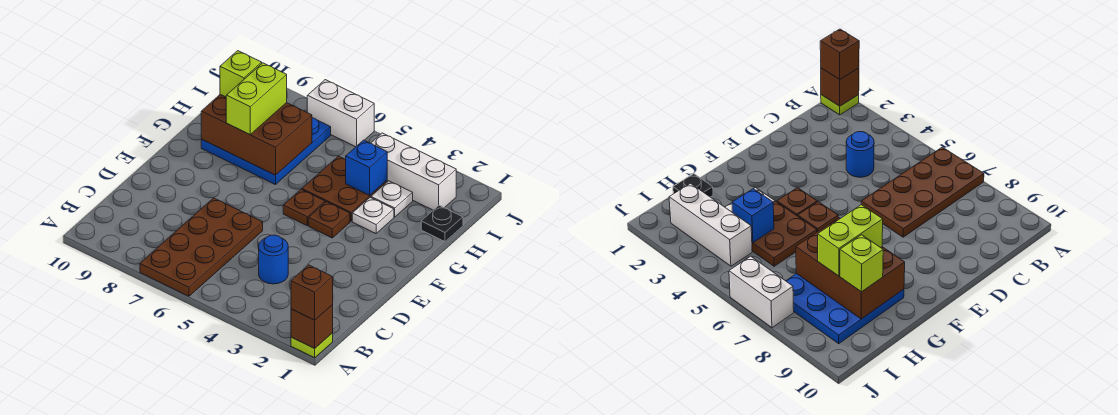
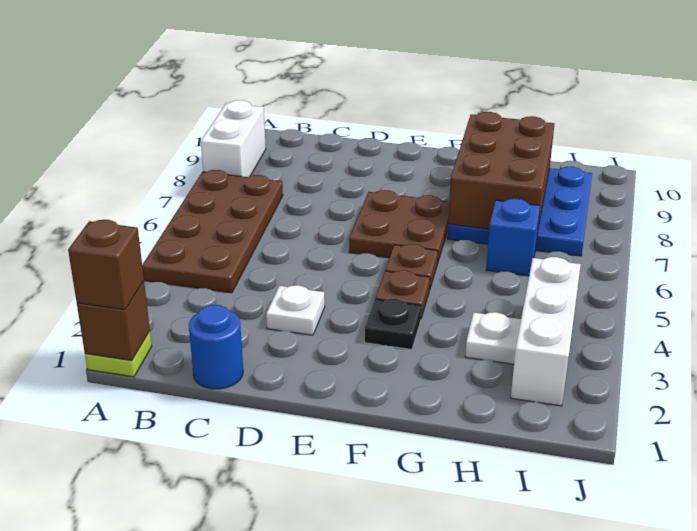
brown plate A6:D7 level 1 -> brown plate A4:B7 level 1
blue round brick C4 level 1 -> blue round brick C1 level 1
white plate G3 level 1 -> white plate D3 level 1
brown plate G4:H5 level 1 -> brown plate E6:F7 level 1
lime brick G8:H8 level 3 -> none
black plate H1 level 1 -> black plate F3 level 1
blue brick H4 level 2 -> blue brick H6 level 1
lime brick H9 level 3 -> none
white brick J6:J7 level 1 -> white brick A8:A9 level 1

